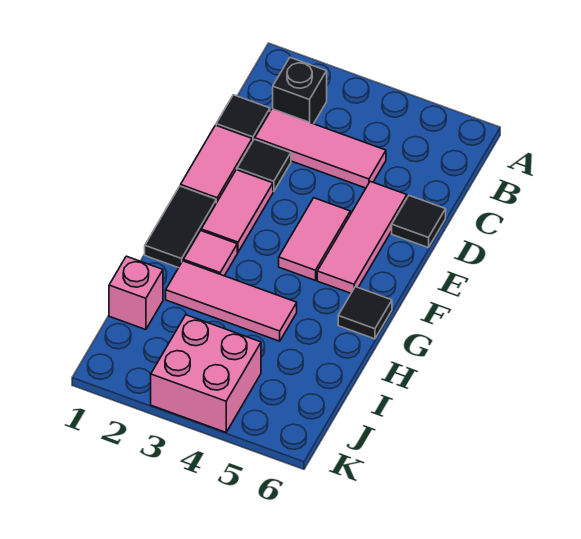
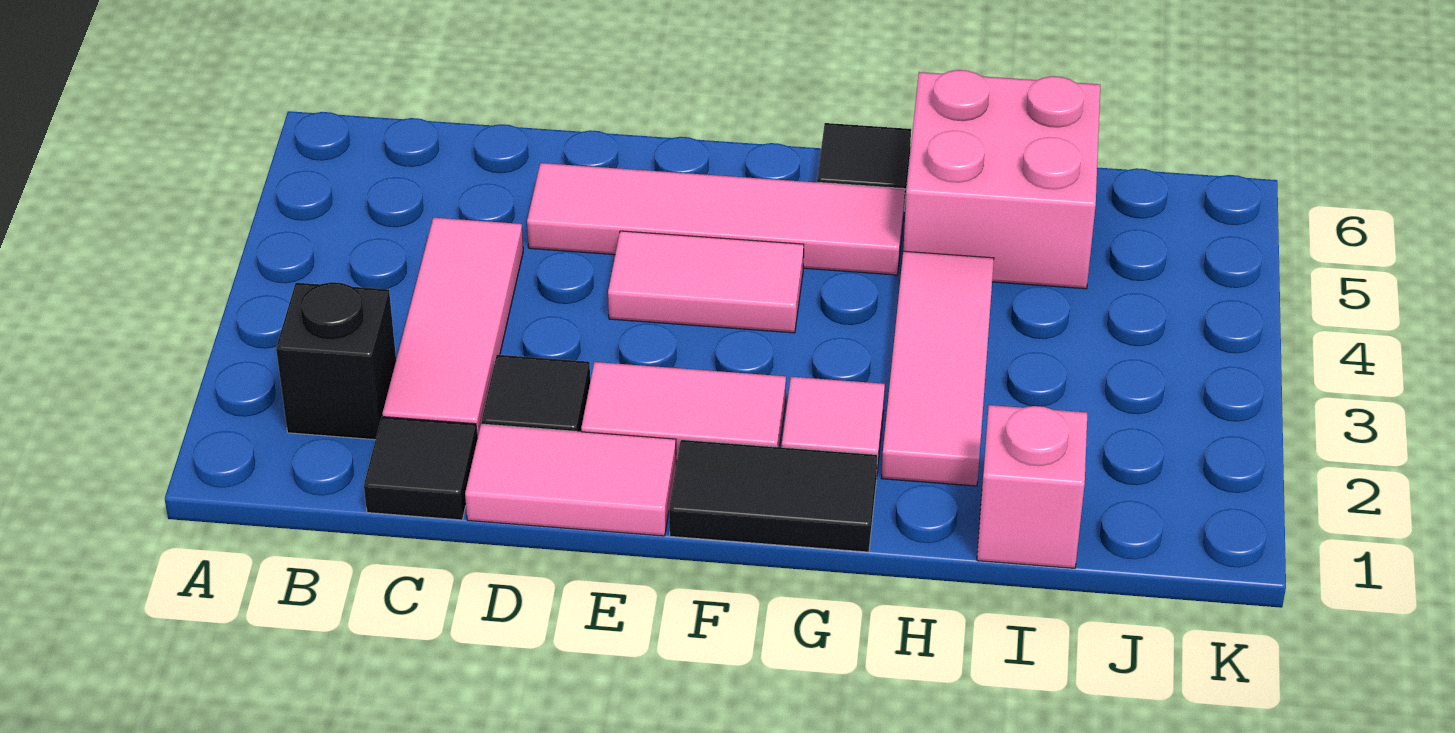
pink tile D5:F5 level 1 -> pink tile D5:G5 level 1
black tile D6 level 1 -> none
pink brick J3:K4 level 1 -> pink brick H5:I6 level 1

